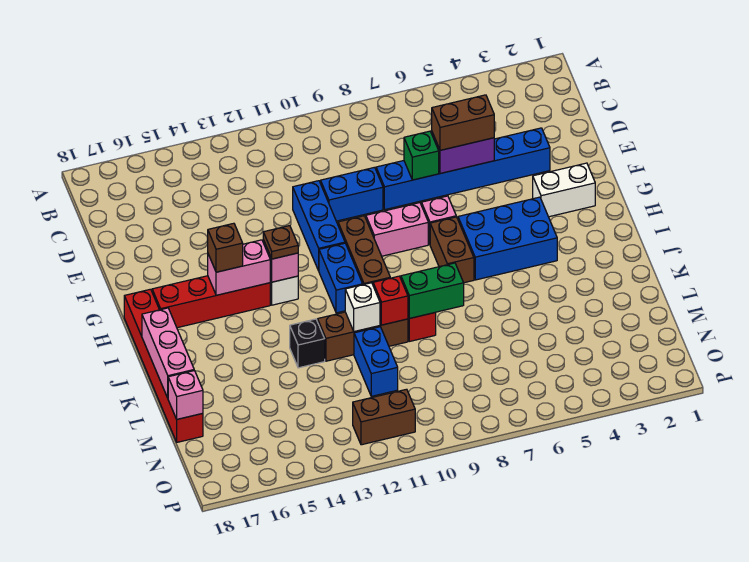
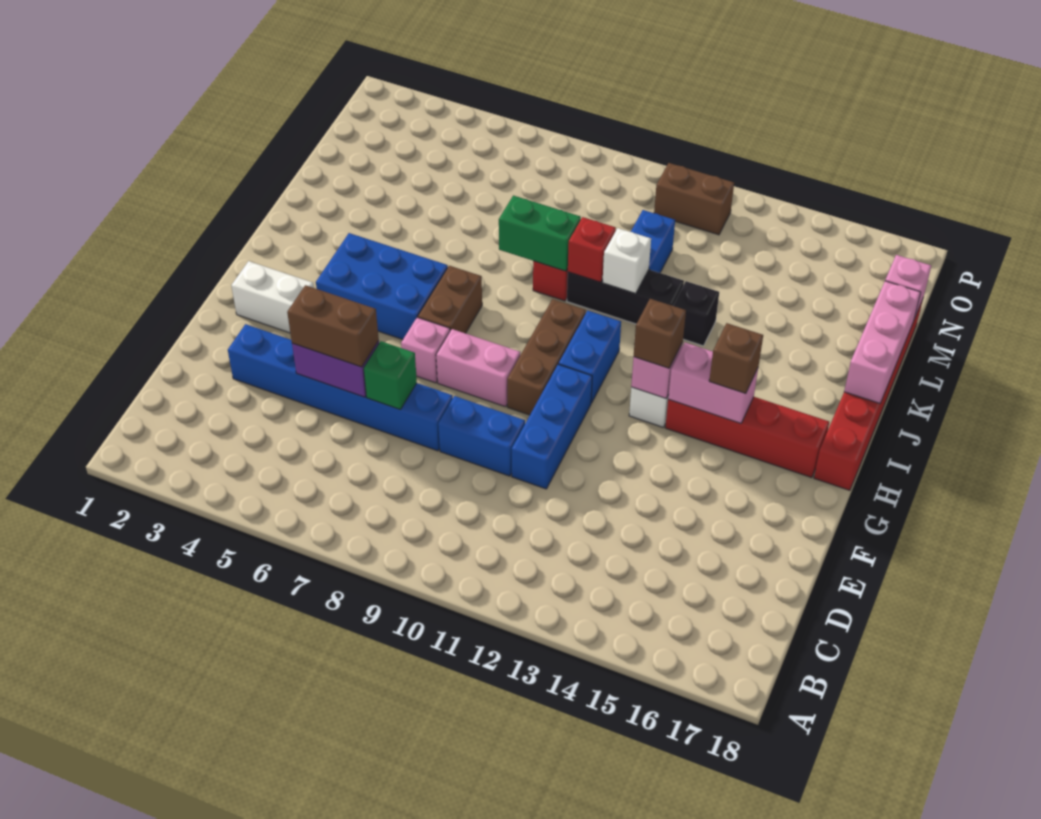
brown plate H13 level 3 -> brown brick H13 level 3
brown brick K10:K12 level 1 -> black brick K10:K12 level 1

